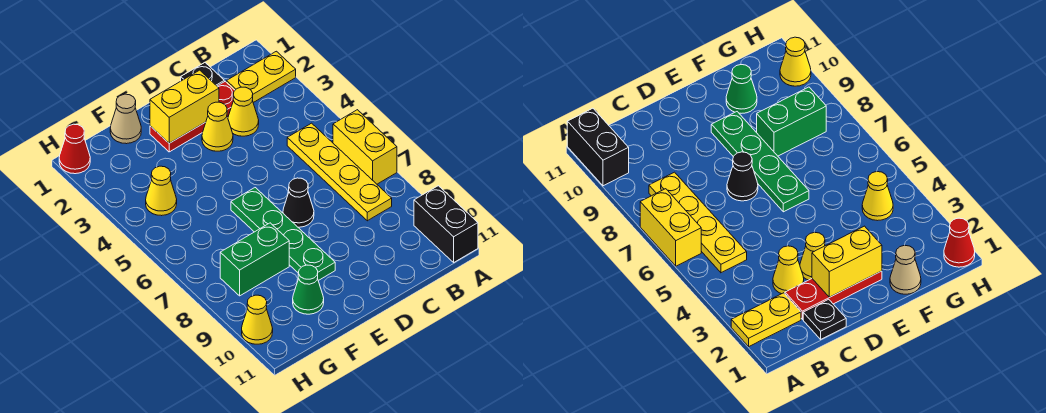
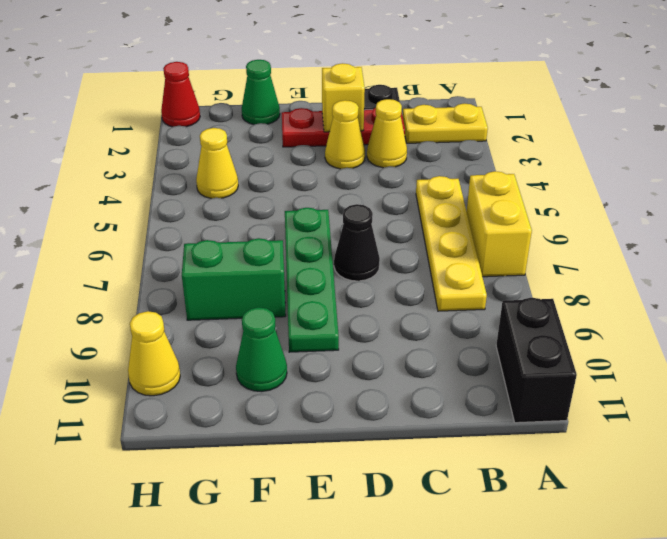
yellow brick D2:E2 level 2 -> yellow brick D2 level 2
tan cone F1 level 1 -> green cone F1 level 1

